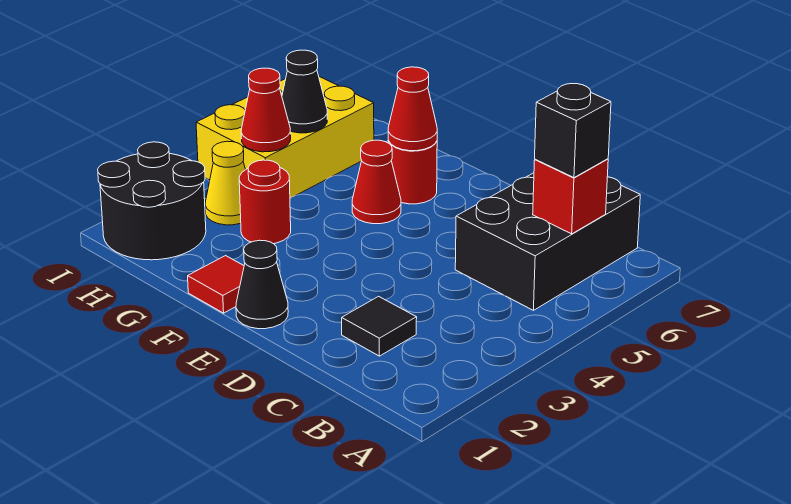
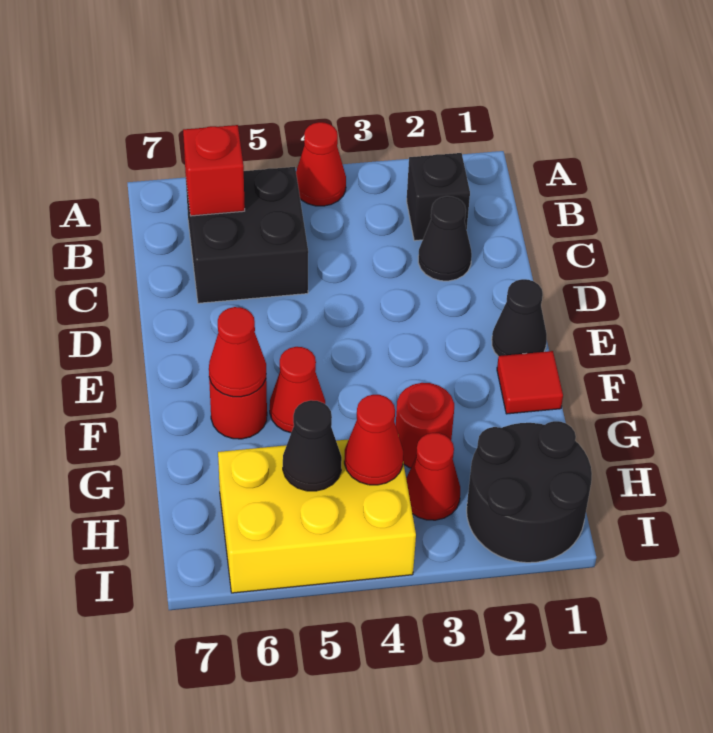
none -> red cone A4 level 1
black brick B5:C7 level 1 -> black brick B5:C6 level 1
black brick B6 level 3 -> black brick B2 level 1
black tile C2 level 1 -> black cone C2 level 1
yellow cone H3 level 1 -> red cone H3 level 1

